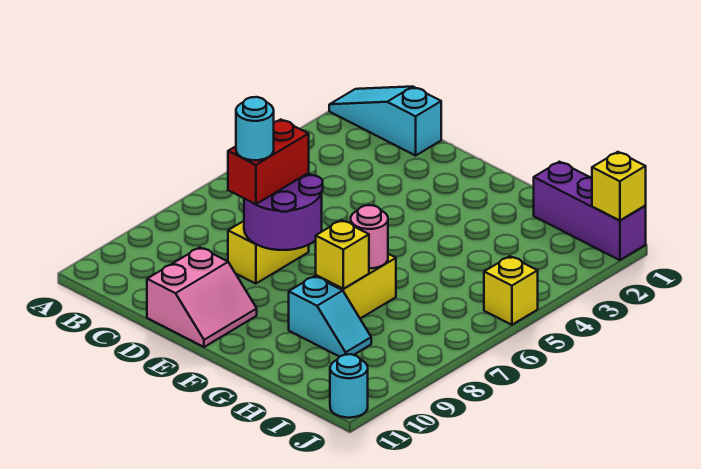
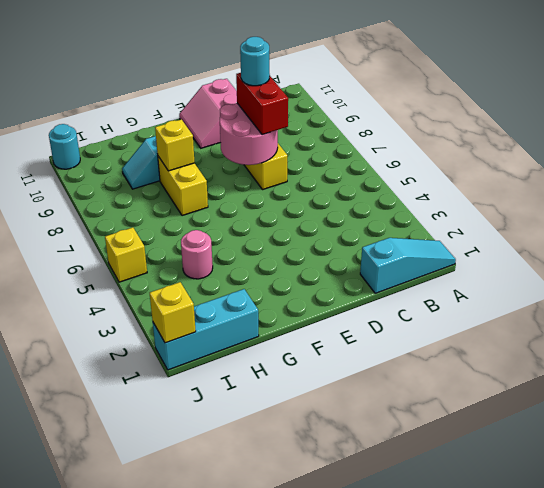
purple round brick D7:E8 level 2 -> pink round brick D7:E8 level 2
pink round brick G7 level 2 -> pink round brick H4 level 1
purple brick H1:J1 level 1 -> cyan brick H1:J1 level 1

